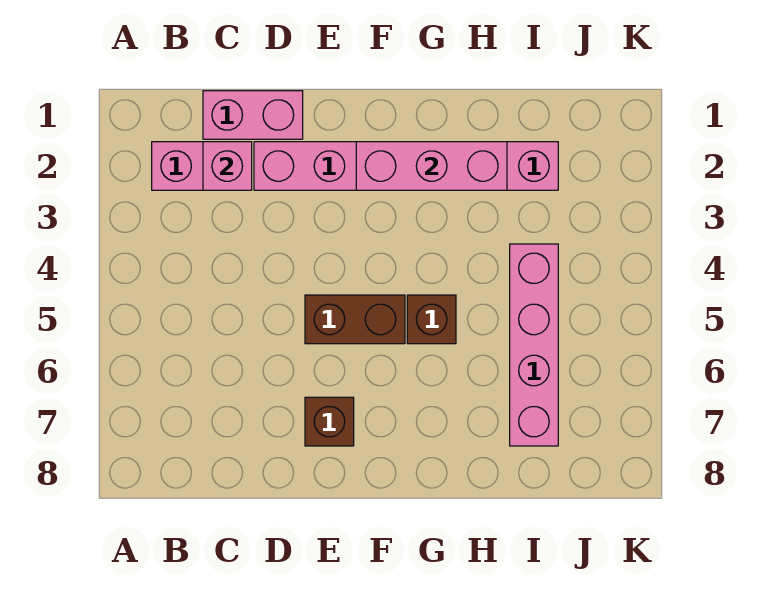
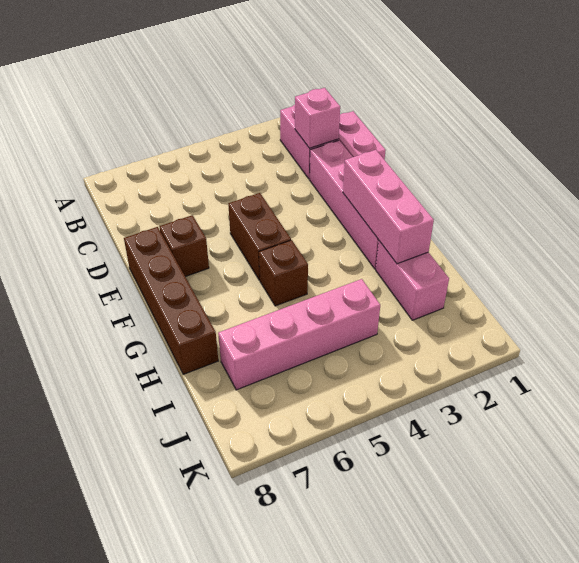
none -> brown brick E8:H8 level 1

